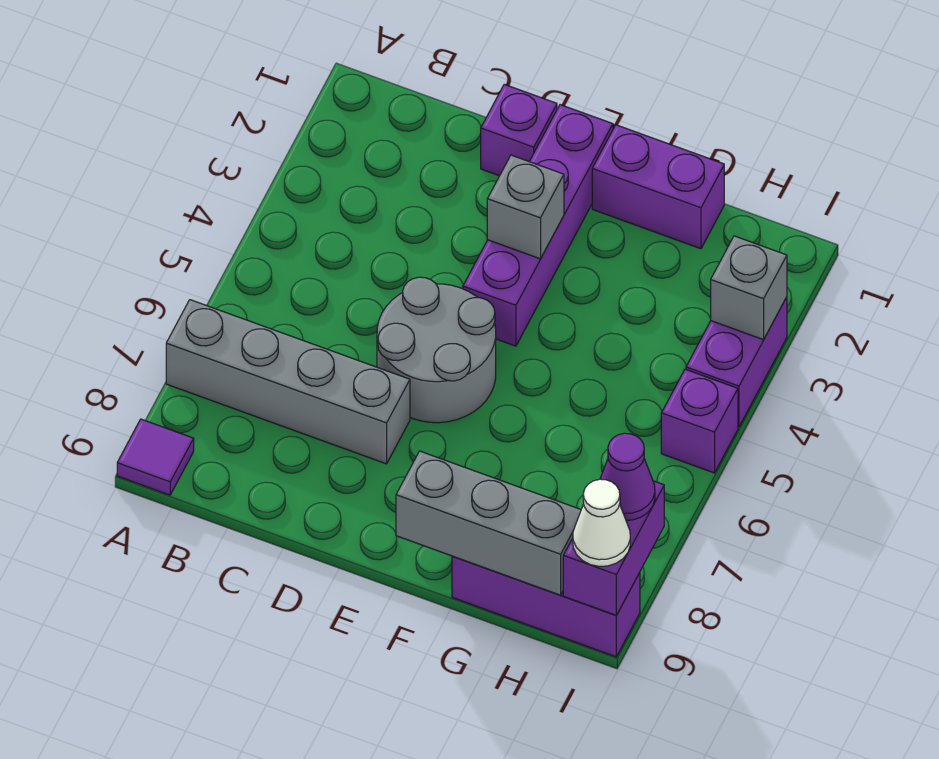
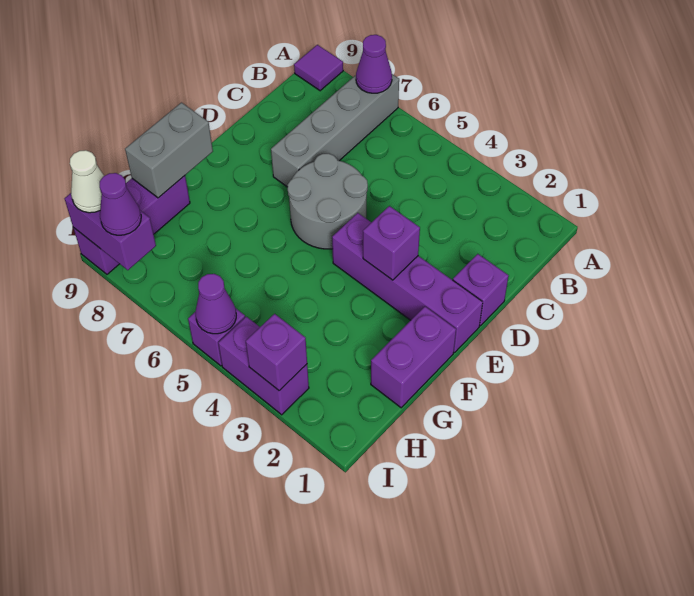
none -> purple cone A7 level 2
grey brick E3 level 2 -> purple brick E3 level 2
grey brick F9:H9 level 2 -> grey brick F9:G9 level 2
grey brick I3 level 2 -> purple brick I3 level 2
none -> purple cone I5 level 2

